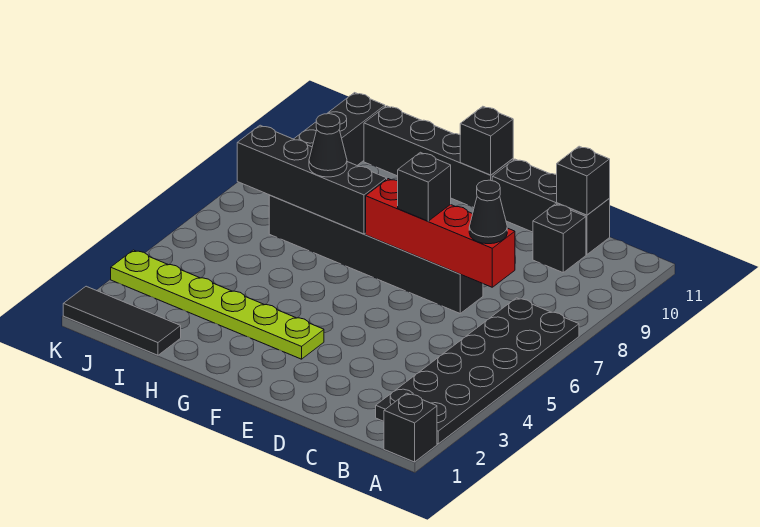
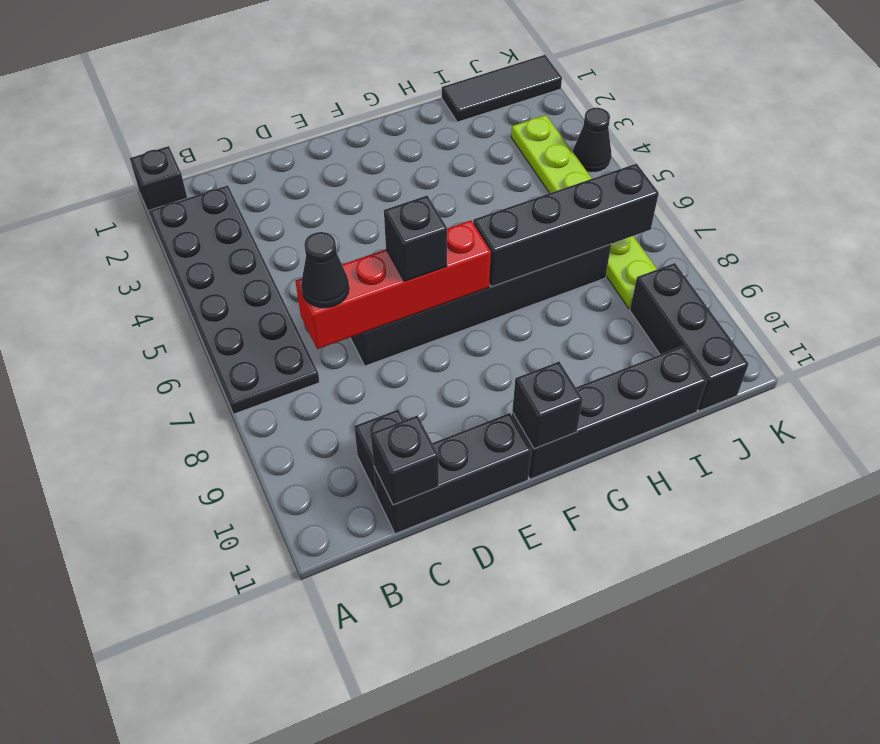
lime plate F3:K3 level 1 -> lime plate J3:J8 level 1
black cone H7 level 3 -> black cone K4 level 1

